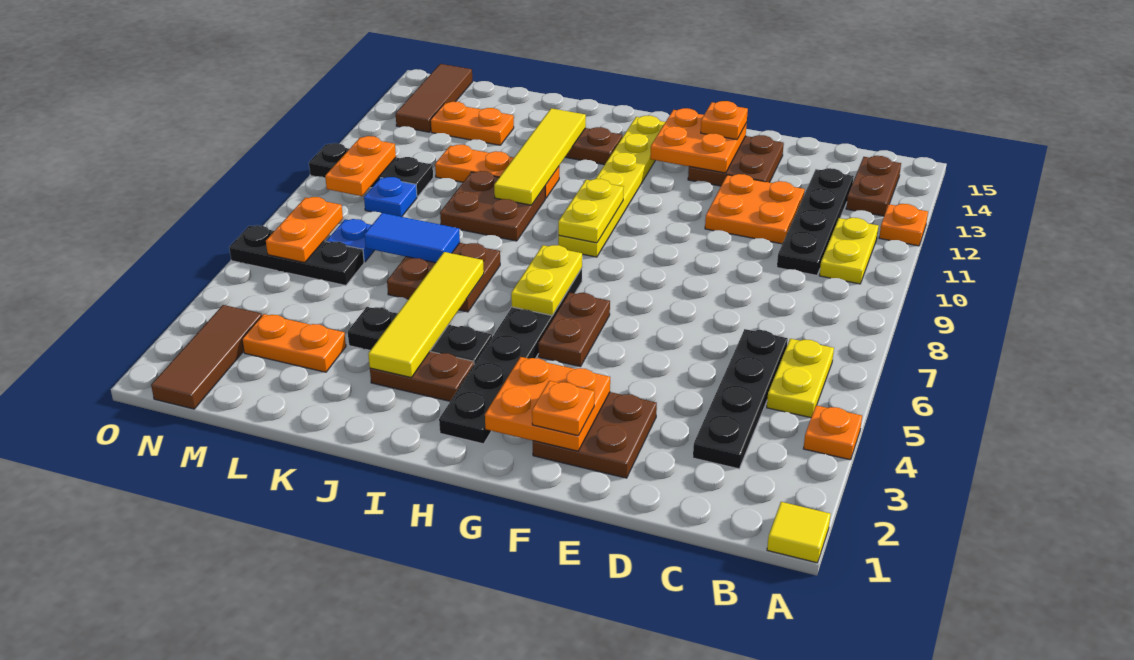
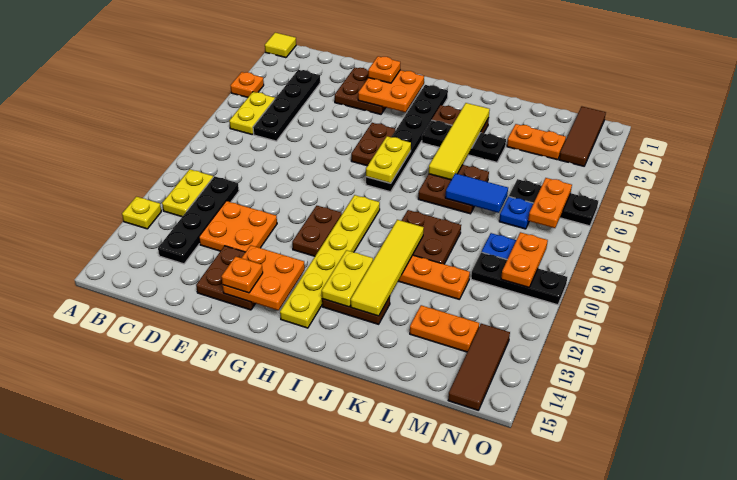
orange plate A12 level 1 -> yellow plate A12 level 1
brown plate B13:B14 level 1 -> brown plate G10:G11 level 1
yellow plate H9:H10 level 2 -> yellow plate I12:I13 level 2

